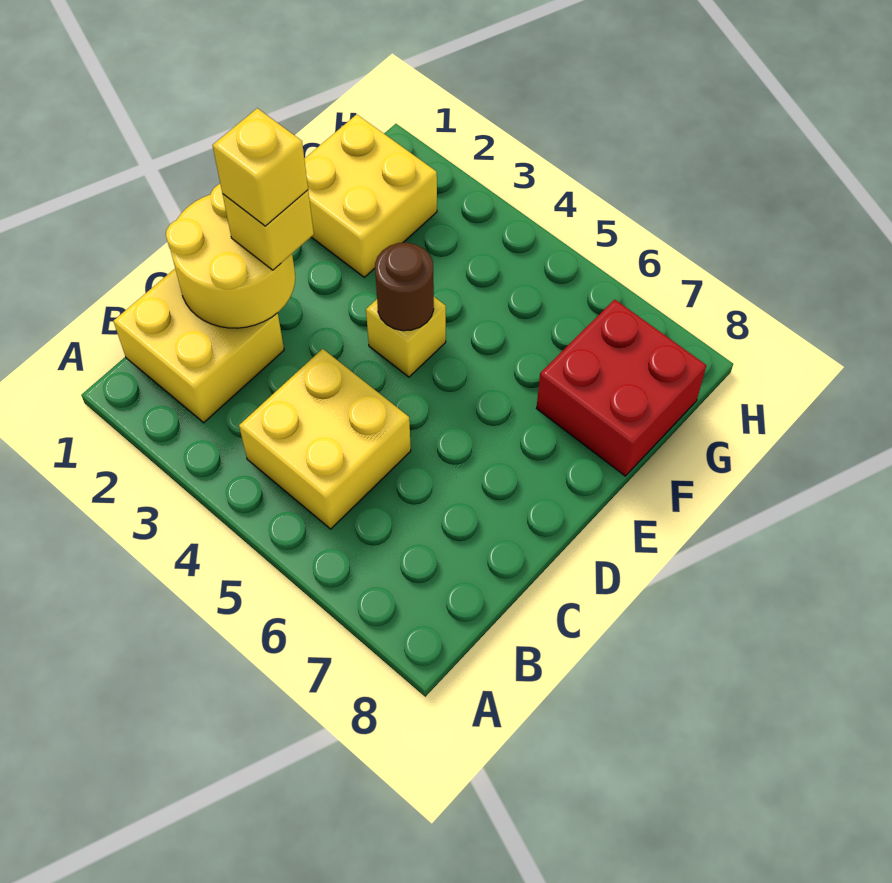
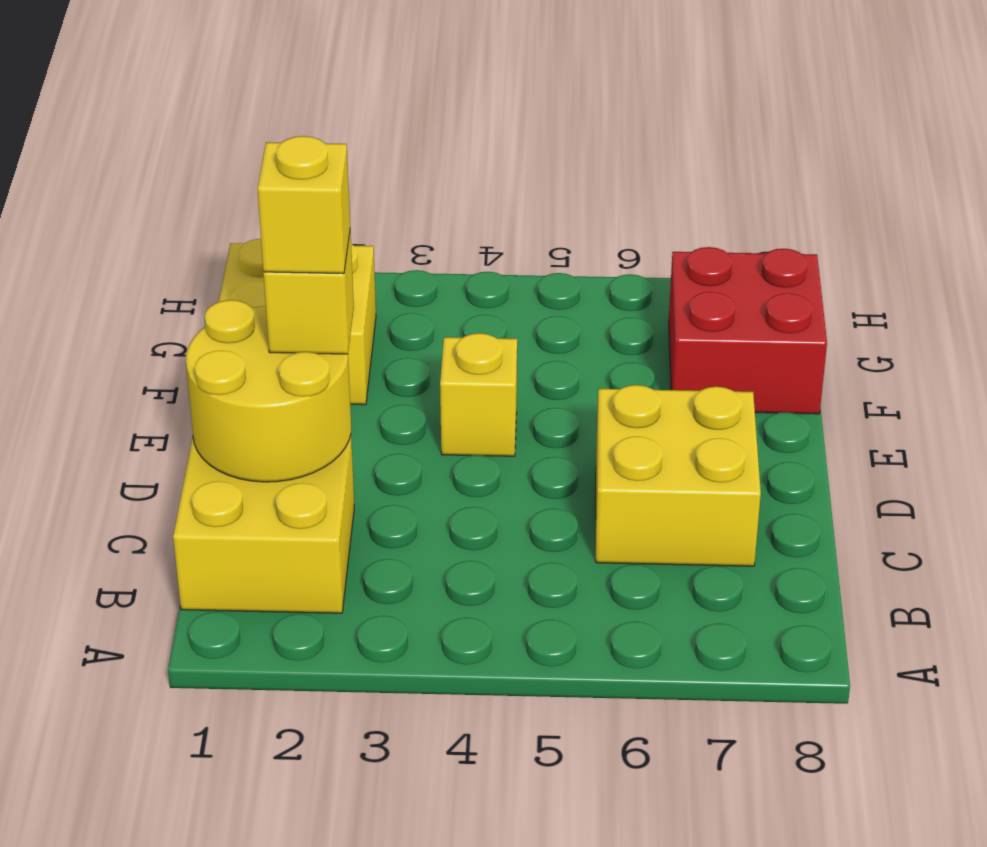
yellow brick B4:C5 level 1 -> yellow brick C6:D7 level 1
brown round brick E4 level 2 -> none

